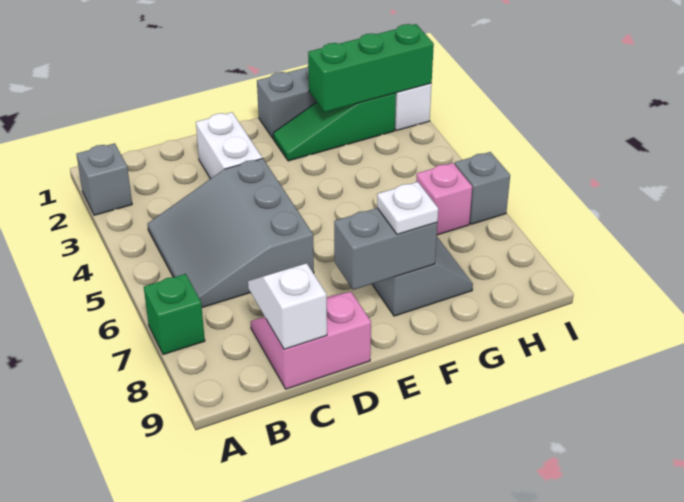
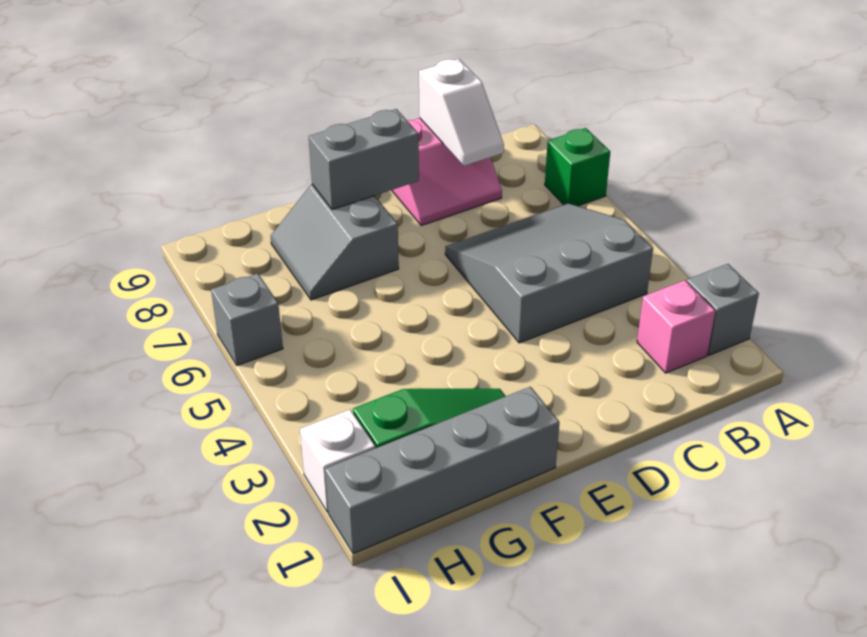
grey slope B4:D6 level 1 top D -> grey slope B4:D6 level 1 top 4
white brick D2:D3 level 1 -> none
white plate F8 level 3 -> none
green brick G2:I2 level 2 -> none
pink brick H6 level 1 -> pink brick B2 level 1

